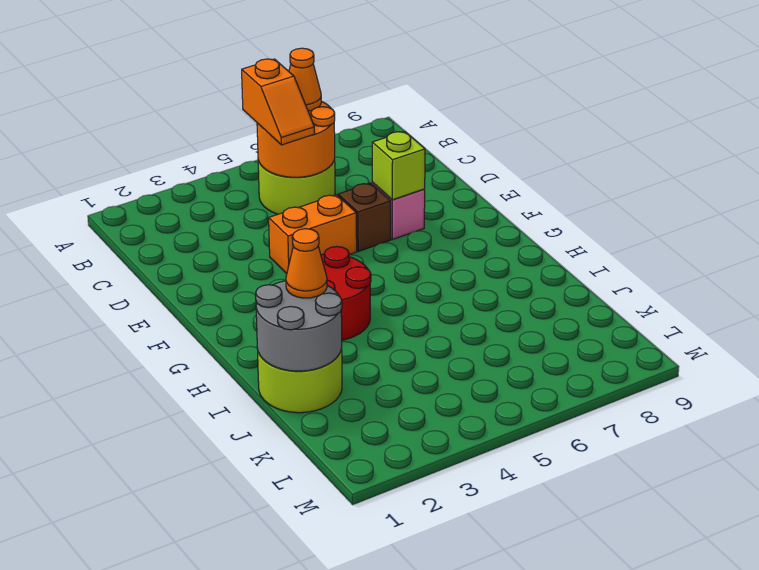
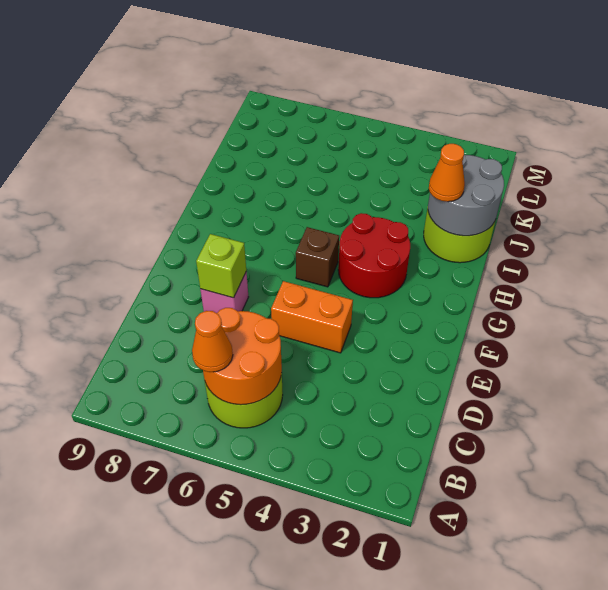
orange slope B5:C5 level 3 top B -> none
brown brick E6 level 1 -> brown brick G5 level 1

